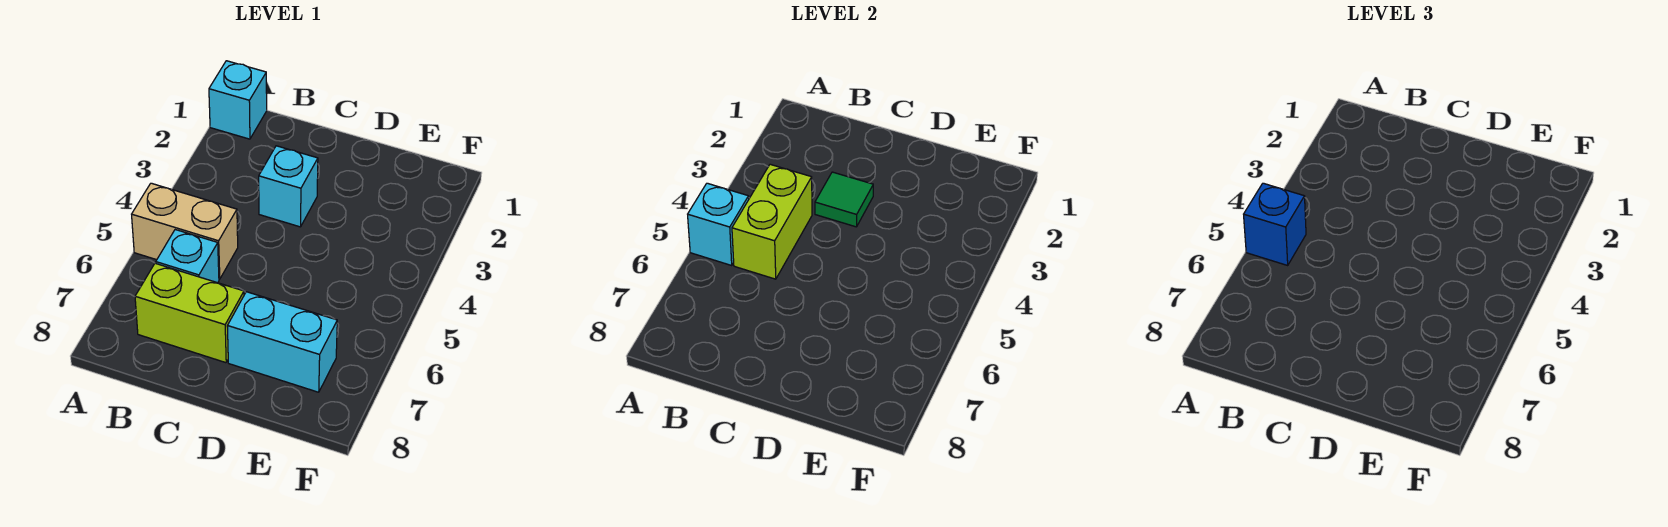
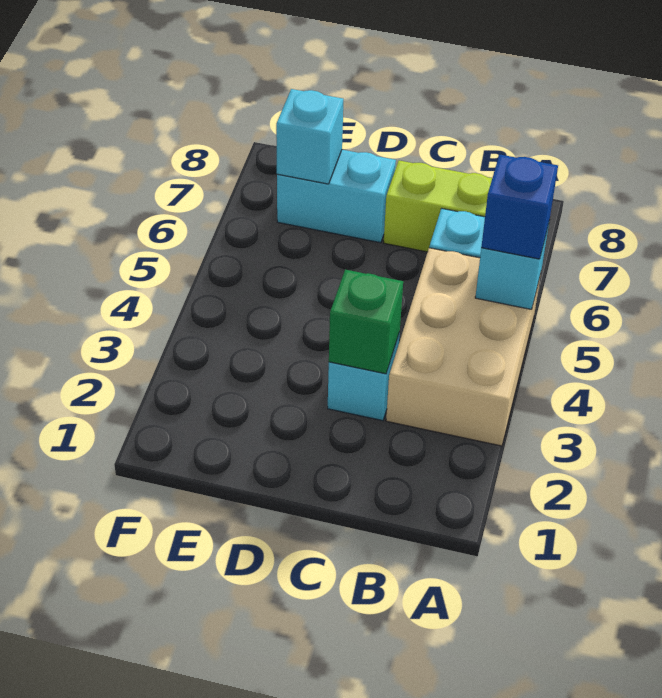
cyan brick A1 level 1 -> cyan brick E7 level 2
tan brick A5:B5 level 1 -> tan brick A3:B5 level 1
lime brick B4:B5 level 2 -> none
green tile C3 level 2 -> green brick C3 level 2

